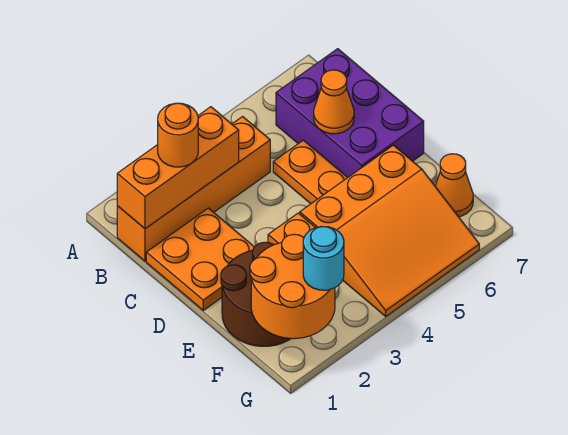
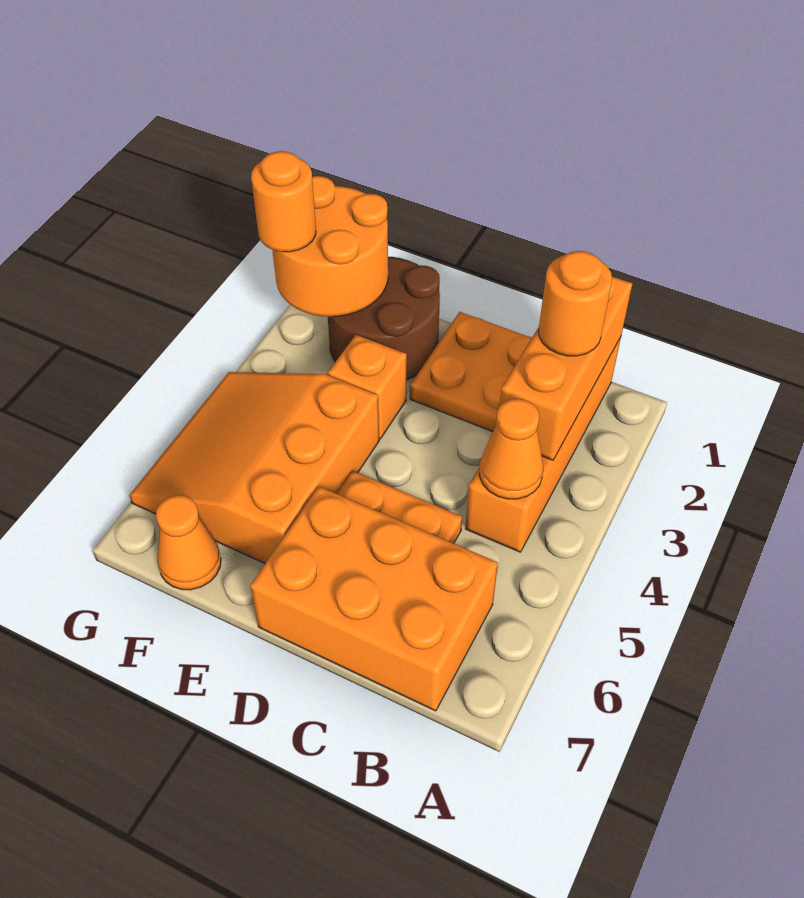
purple brick B6:D7 level 1 -> orange brick B6:D7 level 1
orange cone C6 level 2 -> orange cone B4 level 2
cyan round brick G2 level 3 -> orange round brick G2 level 3

